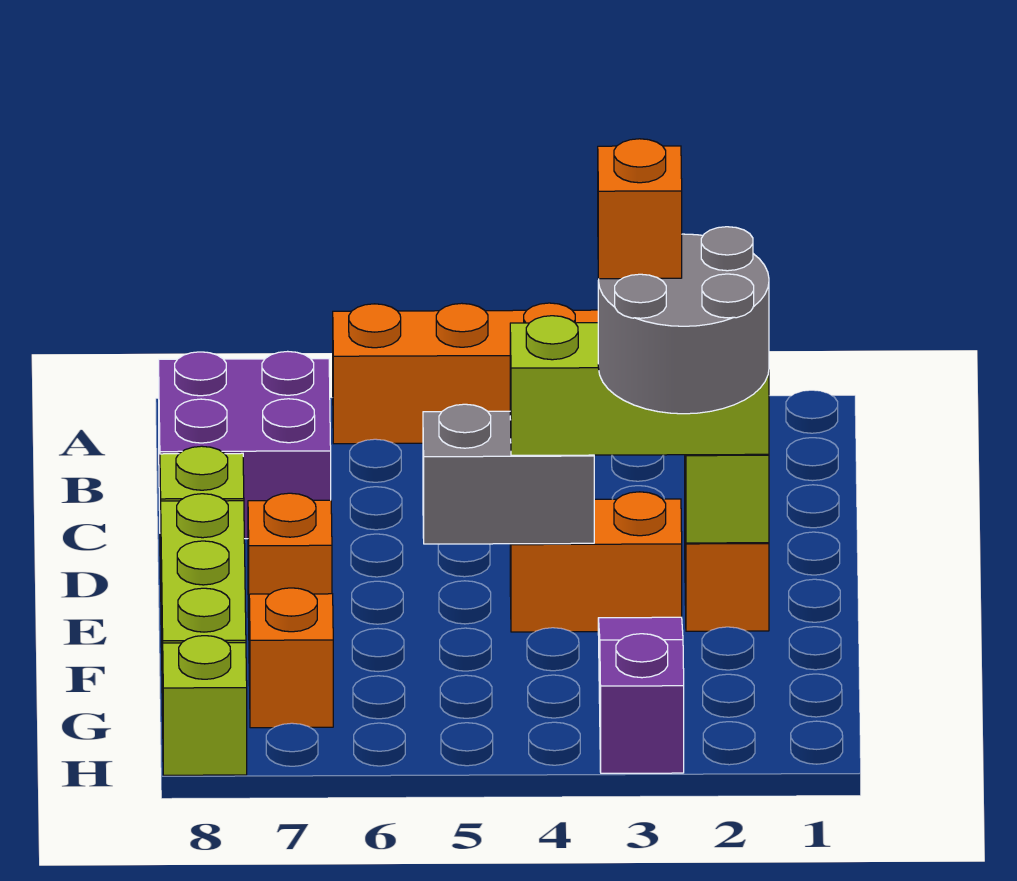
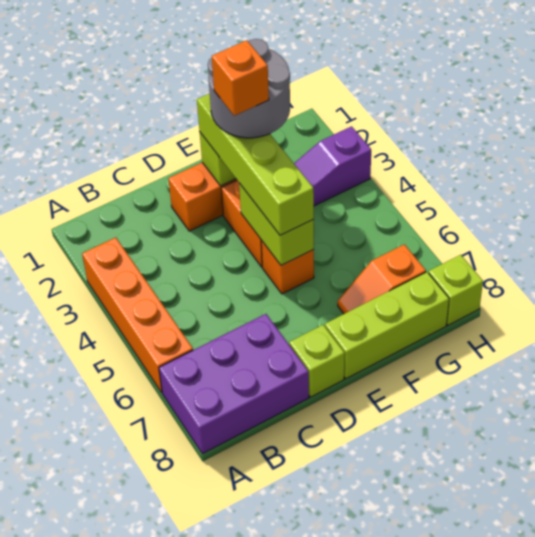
purple brick B7:C8 level 1 -> purple brick A7:C8 level 1
lime brick E2:E4 level 3 -> lime brick E2:E5 level 3
grey brick E4:E5 level 2 -> lime brick E4:E5 level 2
orange brick E7 level 1 -> orange brick E5 level 1

